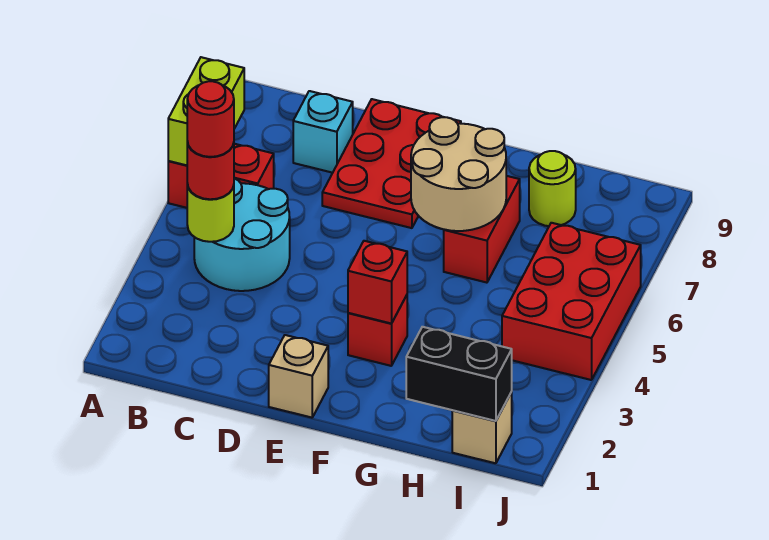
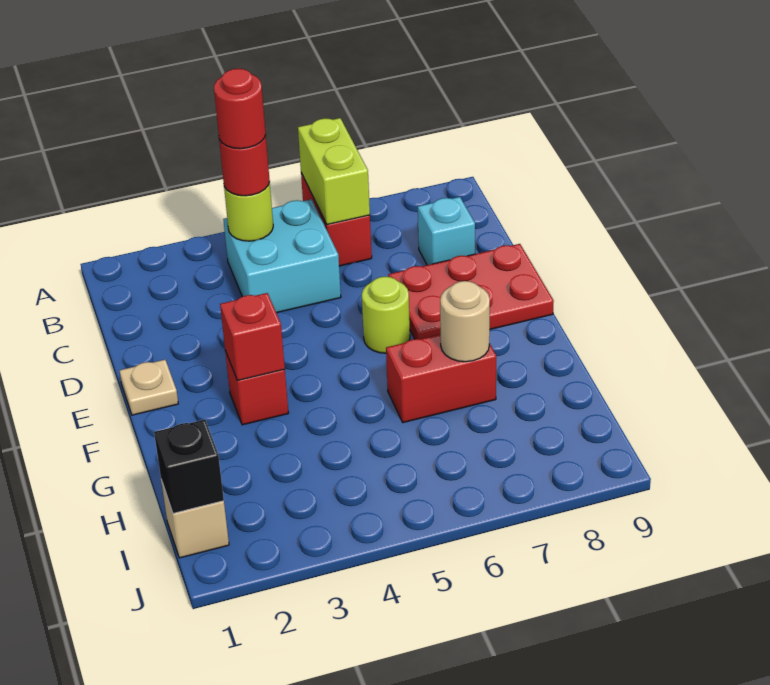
lime brick A6:A7 level 2 -> lime brick A6:B6 level 2
cyan round brick B4:C5 level 1 -> cyan brick B4:C5 level 1
tan brick E1 level 1 -> tan plate E1 level 1
tan round brick F6:G7 level 2 -> tan round brick G7 level 2
black brick H1:I1 level 2 -> black brick I1 level 2
lime round brick H8 level 1 -> lime round brick E6 level 1
red brick I4:J6 level 1 -> none

